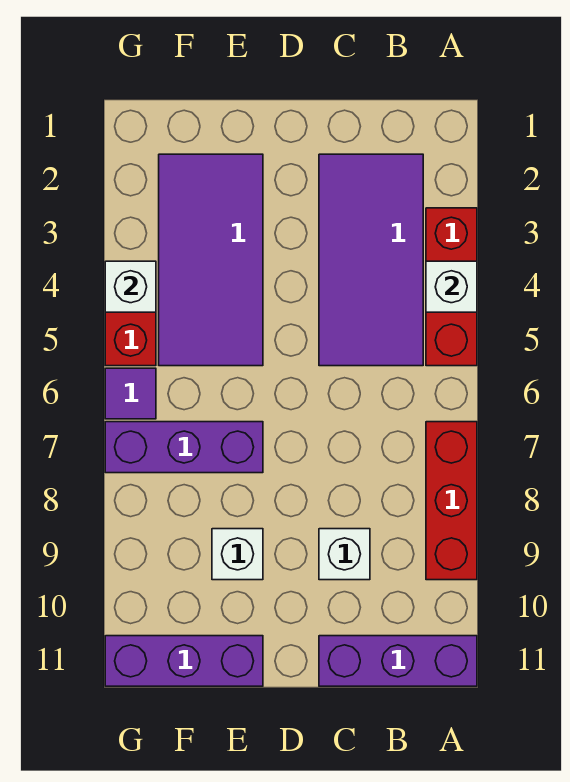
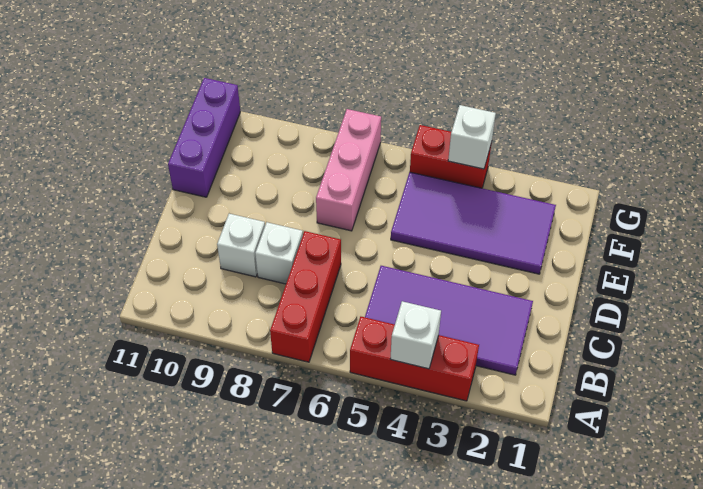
red brick A7:A9 level 1 -> red brick A7:C7 level 1
purple brick A11:C11 level 1 -> none
purple brick E7:G7 level 1 -> pink brick E7:G7 level 1
white brick E9 level 1 -> white brick C8 level 1
purple tile G6 level 1 -> none

